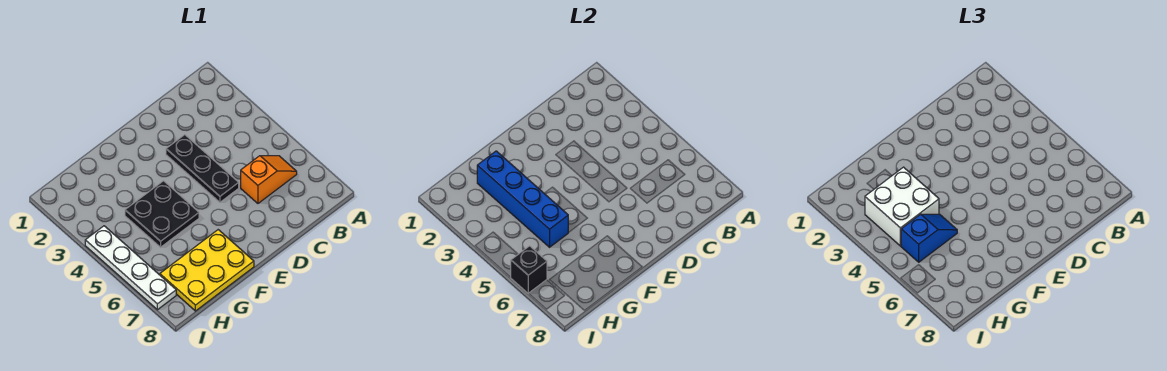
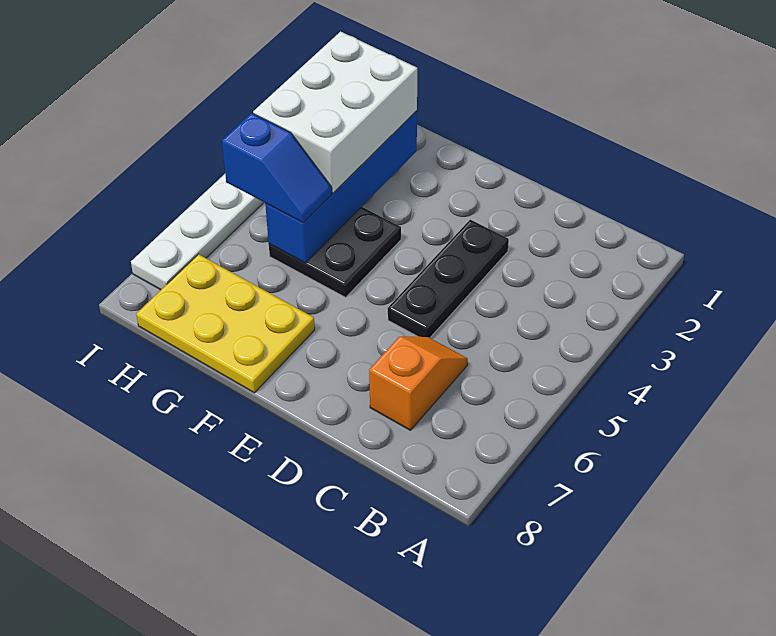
orange slope B6:C6 level 1 top C -> orange slope C6:C7 level 1 top 7
white brick G3:H4 level 3 -> white brick G2:H4 level 3
black brick I6 level 2 -> none

